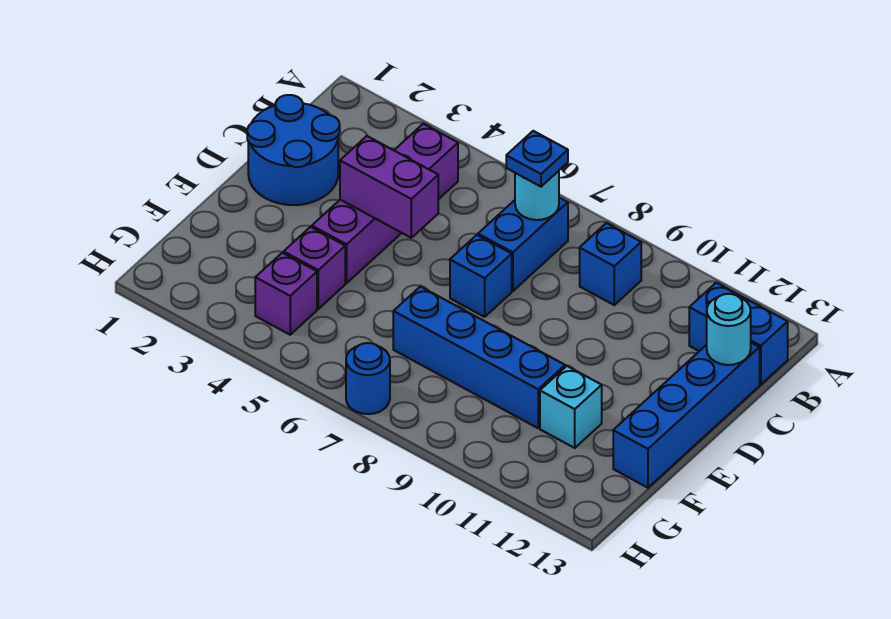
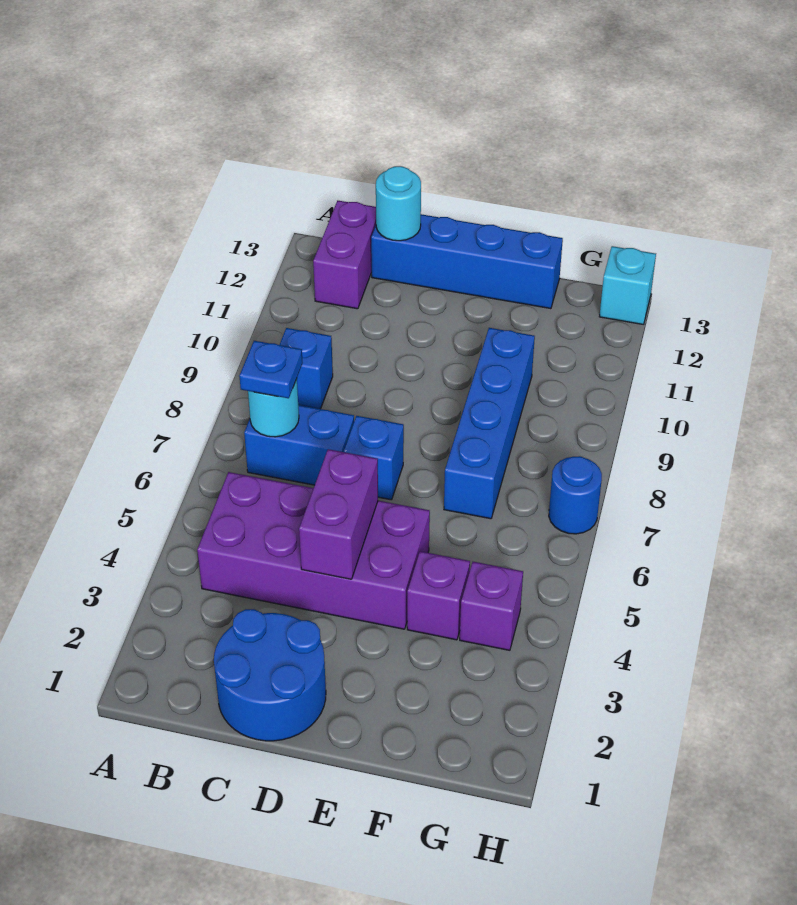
purple brick B4:E4 level 1 -> purple brick B4:E5 level 1
blue brick B12:B13 level 1 -> purple brick B12:B13 level 1
cyan brick F11 level 1 -> cyan brick H13 level 1

